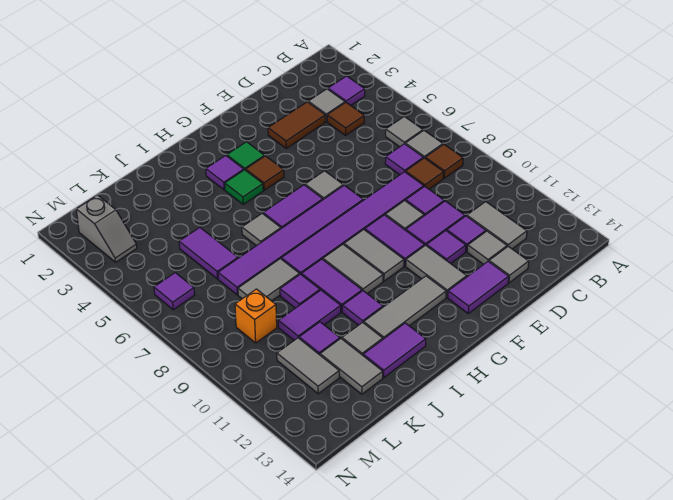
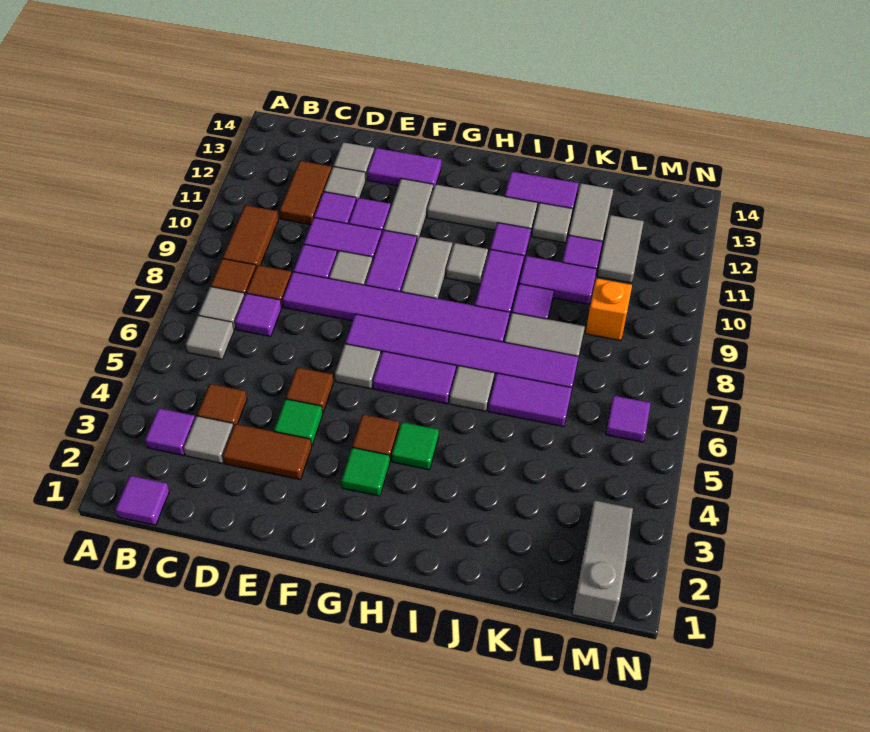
none -> brown tile B9:B10 level 1
grey tile C11:C12 level 1 -> brown tile C11:C12 level 1
none -> green tile E4 level 1
none -> brown tile E5 level 1
purple tile H3 level 1 -> purple tile B1 level 1
grey tile H9:H10 level 1 -> grey tile H10 level 1
purple tile K5:K6 level 1 -> purple tile J6:K6 level 1
grey slope M2:M3 level 1 top 2 -> grey slope M1:M3 level 1 top 1

